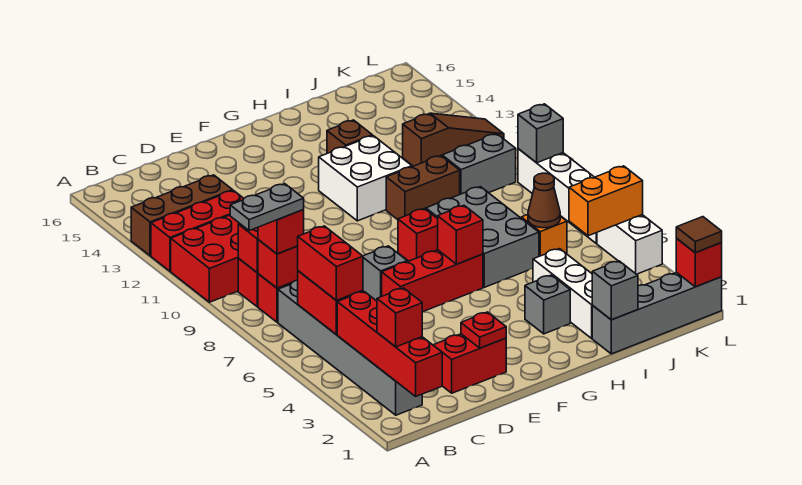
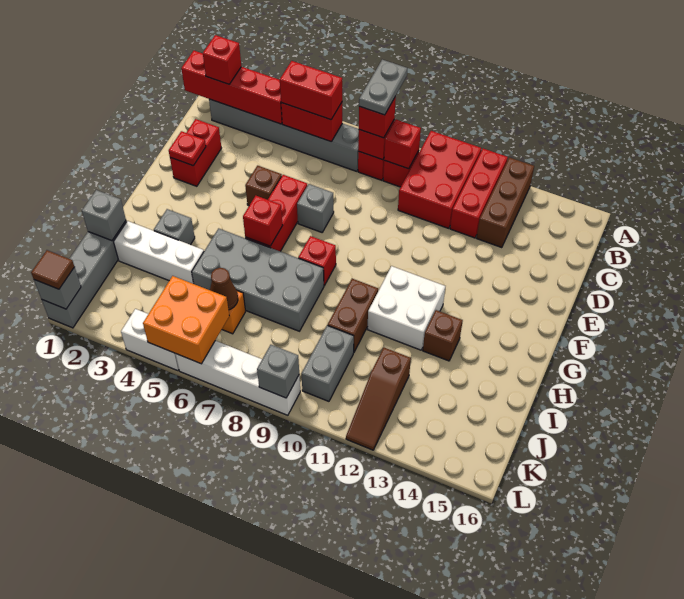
none -> brown brick E5 level 1
grey brick H6:I8 level 1 -> grey brick H5:I8 level 1
orange brick K5:L5 level 2 -> orange brick K5:L6 level 2
red brick L1 level 2 -> grey brick L1 level 2

